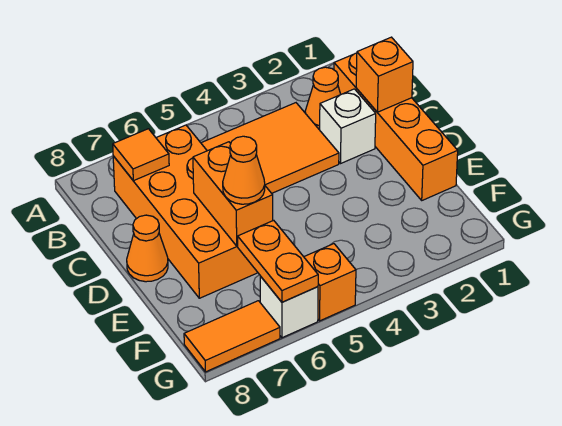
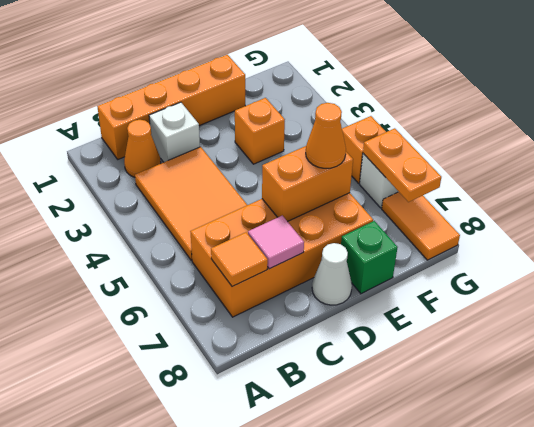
orange brick C1 level 2 -> orange brick E3 level 1
none -> pink tile C7 level 2
orange cone D8 level 1 -> white cone D8 level 1
none -> green brick E8 level 1
orange plate F6:G6 level 2 -> orange plate G6:G7 level 2

